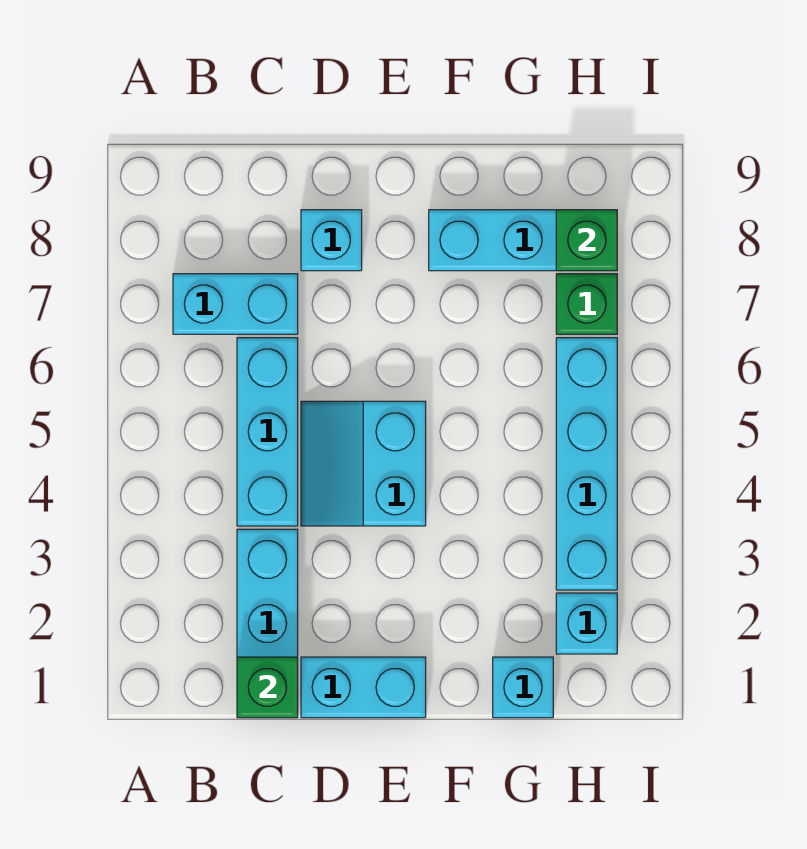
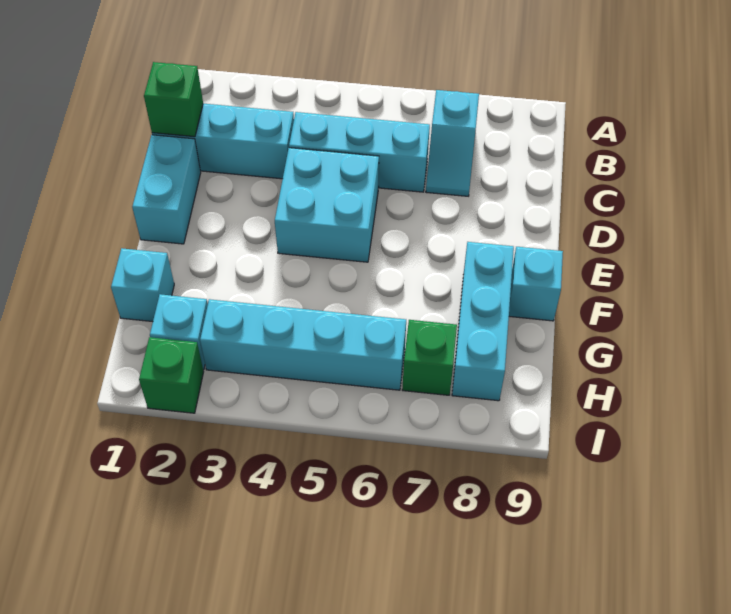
cyan brick B7:C7 level 1 -> cyan slope B7:C7 level 1 top B
cyan slope D4:E5 level 1 top E -> cyan brick D4:E5 level 1
cyan brick D8 level 1 -> cyan brick F9 level 1
green brick H8 level 2 -> green brick I2 level 1

